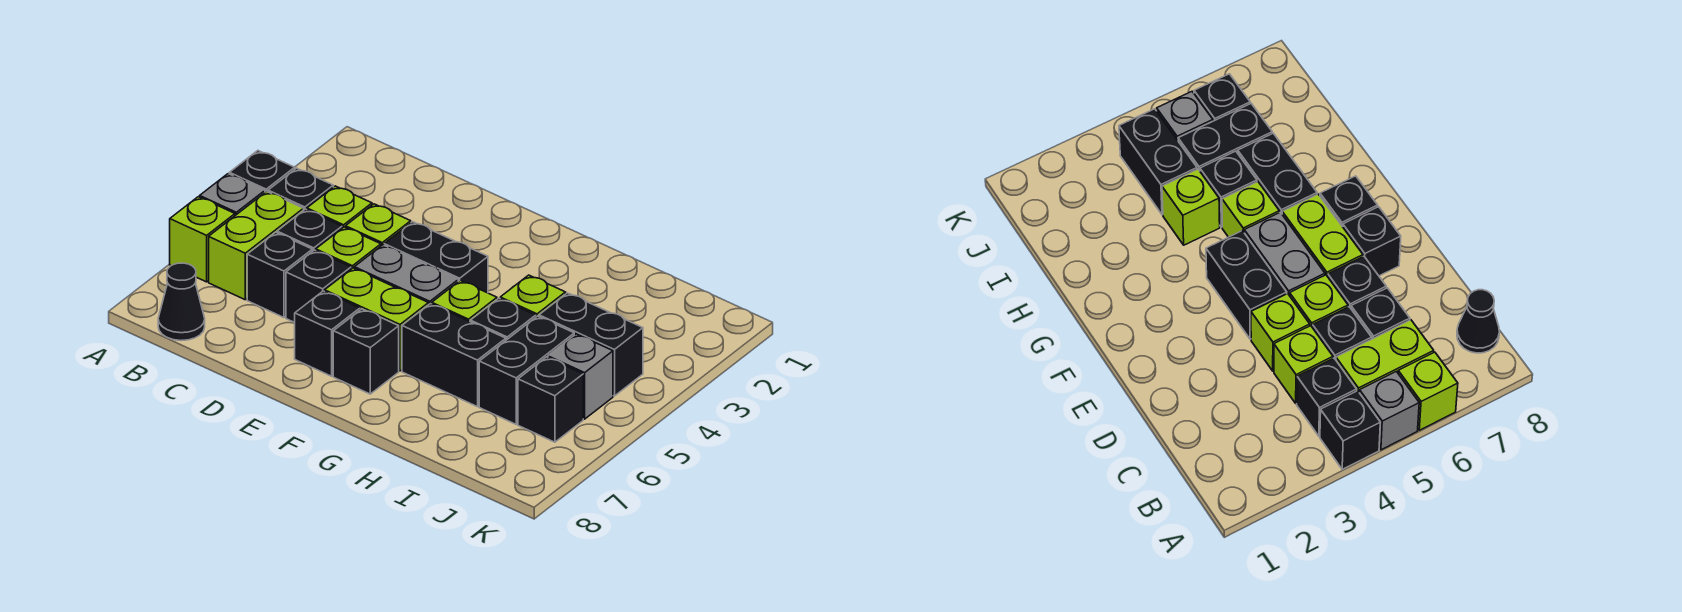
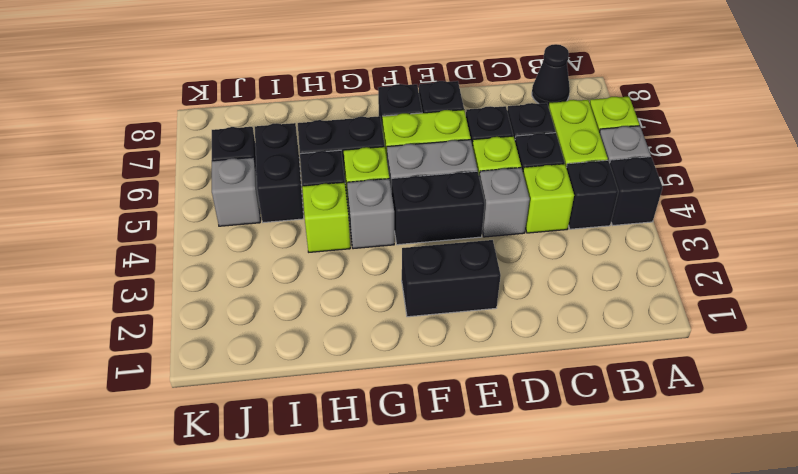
lime brick D4 level 1 -> grey brick D4 level 1
none -> grey brick G4 level 1
black brick I4:J4 level 1 -> black brick E2:F2 level 1

